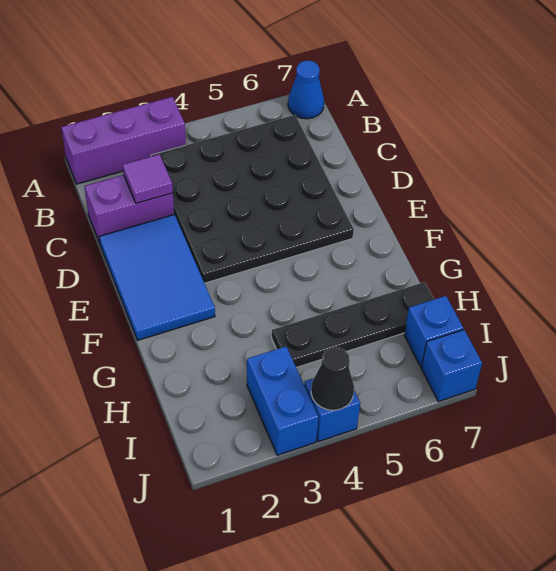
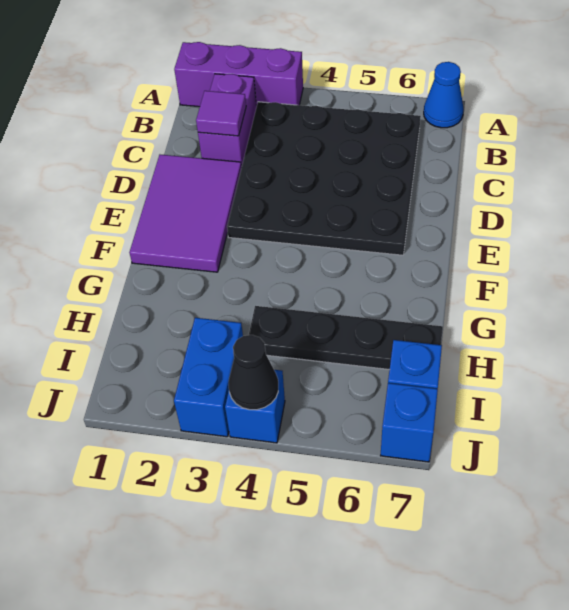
purple brick C1:C2 level 1 -> purple brick B2:C2 level 1
blue tile D1:F2 level 1 -> purple tile D1:F2 level 1

